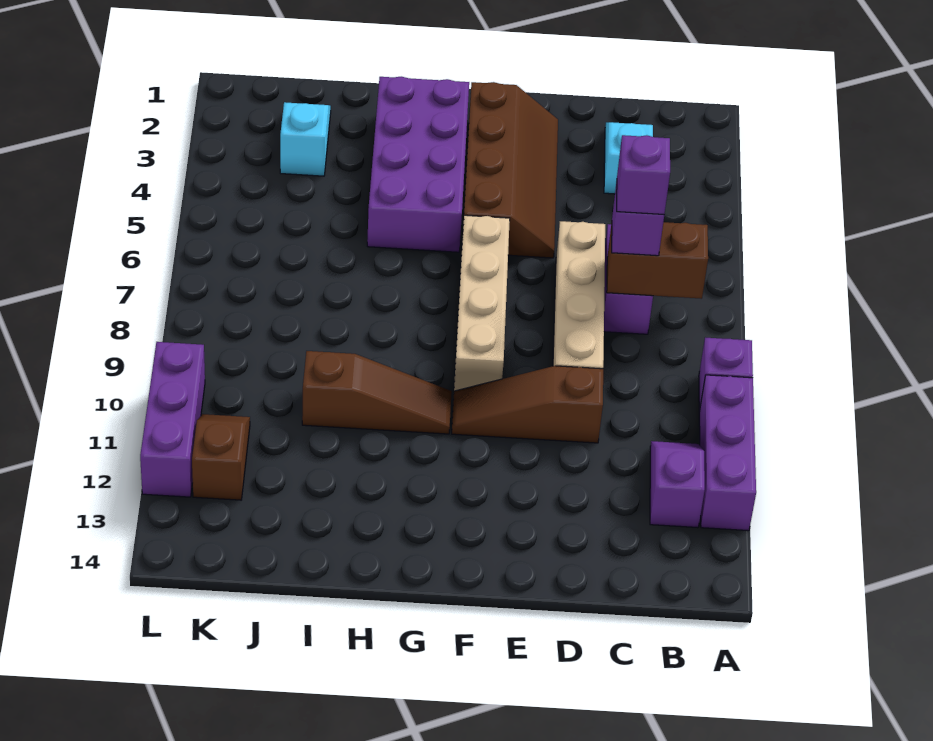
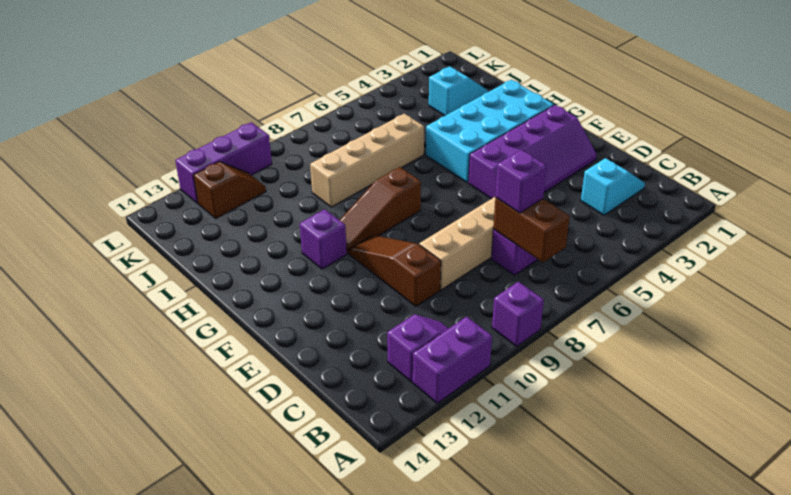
purple brick A10:A12 level 1 -> purple brick A11:A12 level 1
purple brick C7 level 4 -> purple brick G11 level 1
brown slope E2:F5 level 1 top F -> purple slope E2:F5 level 1 top F
tan brick F6:F9 level 1 -> tan brick I6:I9 level 1
purple brick G2:H5 level 1 -> cyan brick G2:H5 level 1
brown slope G10:I10 level 1 top I -> brown slope G8:G10 level 1 top 8

